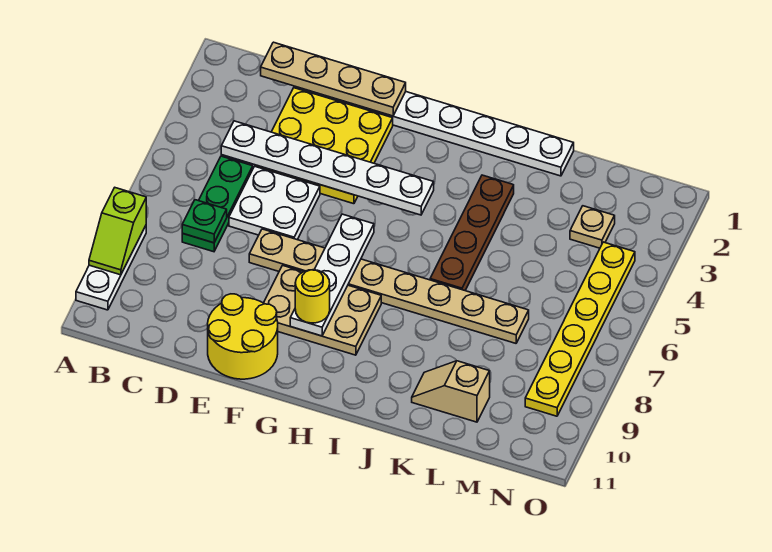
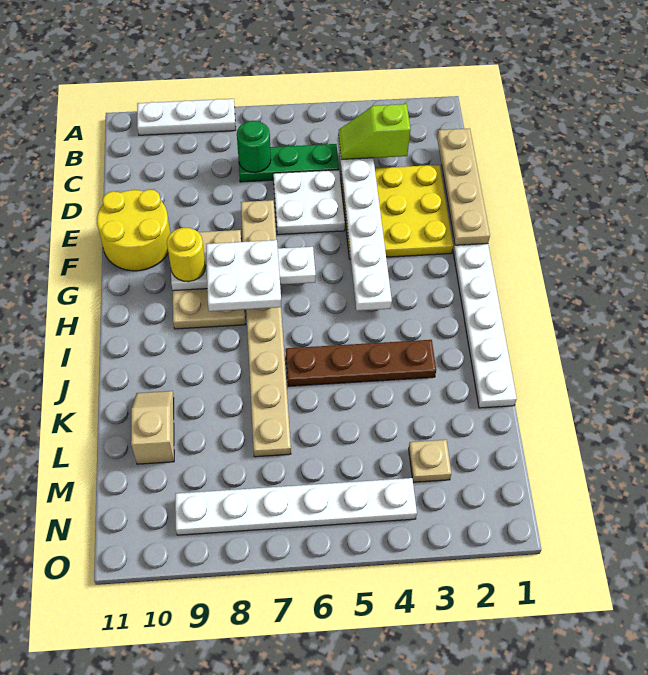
lime slope A8:A9 level 2 top 8 -> lime slope C3:C4 level 3 top 3
green plate C7 level 2 -> green round brick C7 level 2
none -> white plate G7:H8 level 3
yellow plate N4:N9 level 1 -> white plate N4:N9 level 1

